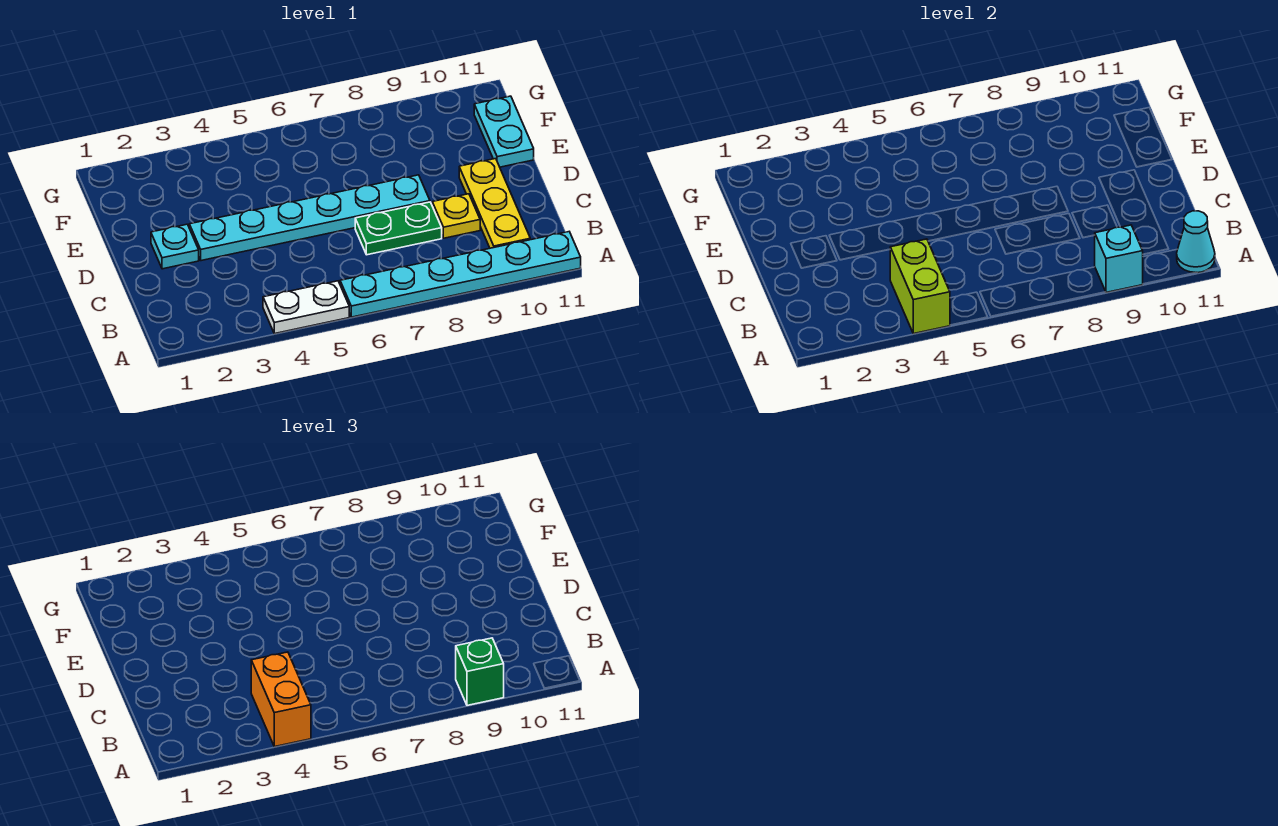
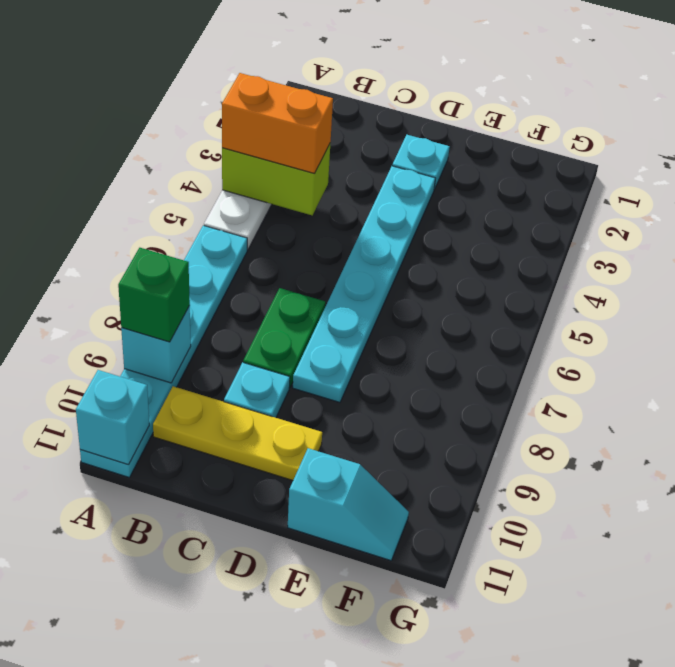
cyan cone A11 level 2 -> cyan brick A11 level 2
yellow plate C9 level 1 -> cyan plate C9 level 1
cyan plate E11:F11 level 1 -> cyan slope E11:F11 level 1 top E

